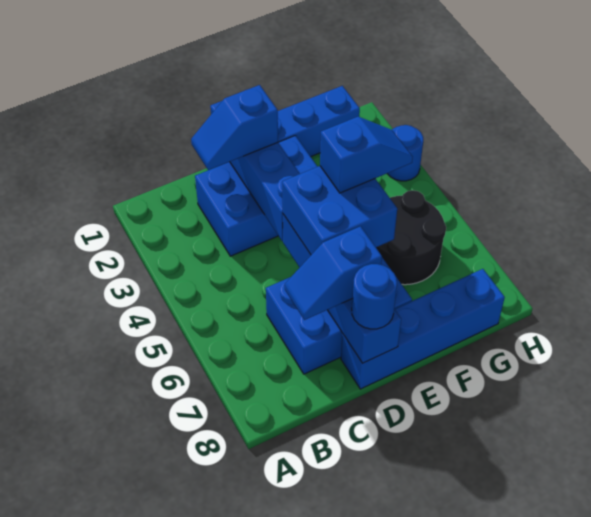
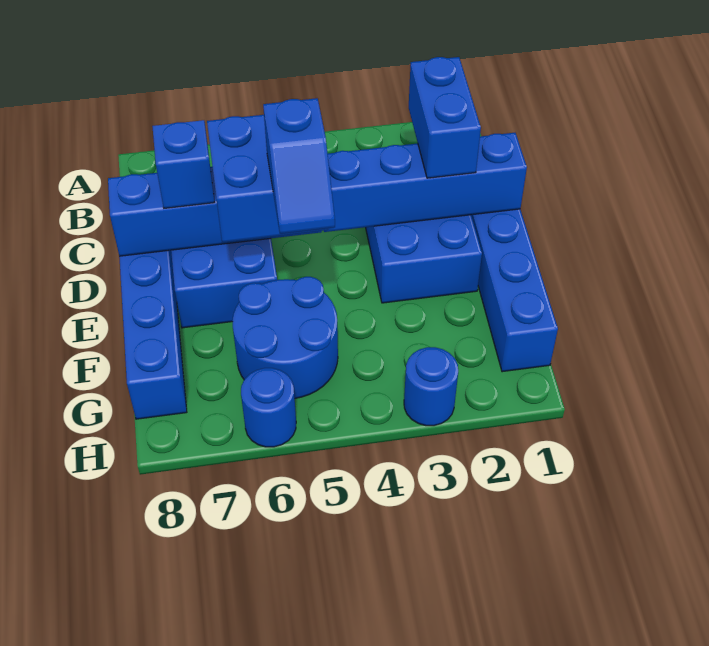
blue slope C2:D2 level 3 top D -> blue brick C2:D2 level 3
blue round brick D8 level 3 -> blue round brick H6 level 1
black round brick F5:G6 level 1 -> blue round brick F5:G6 level 1

